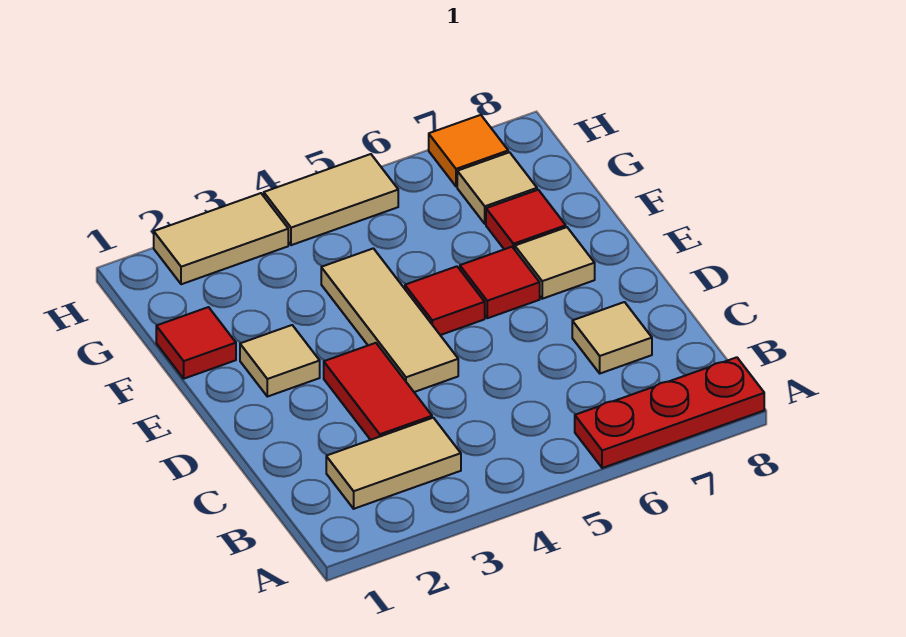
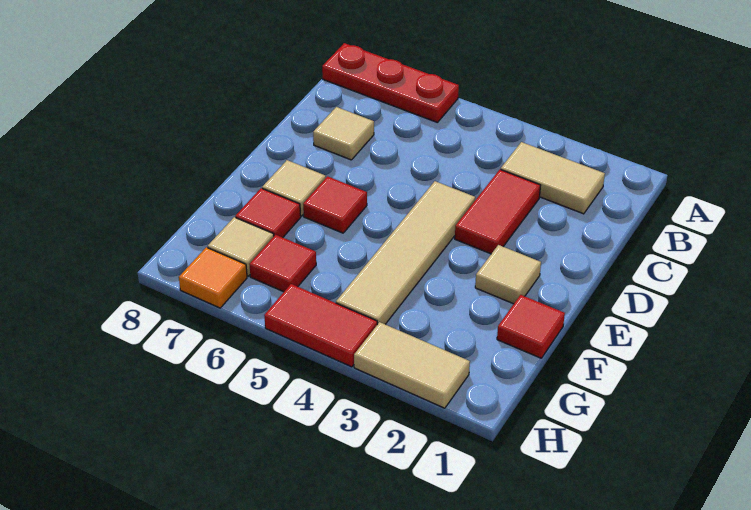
tan tile D4:F4 level 1 -> tan tile D4:G4 level 1
red tile E5 level 1 -> red tile G6 level 1
tan tile H4:H5 level 1 -> red tile H4:H5 level 1

